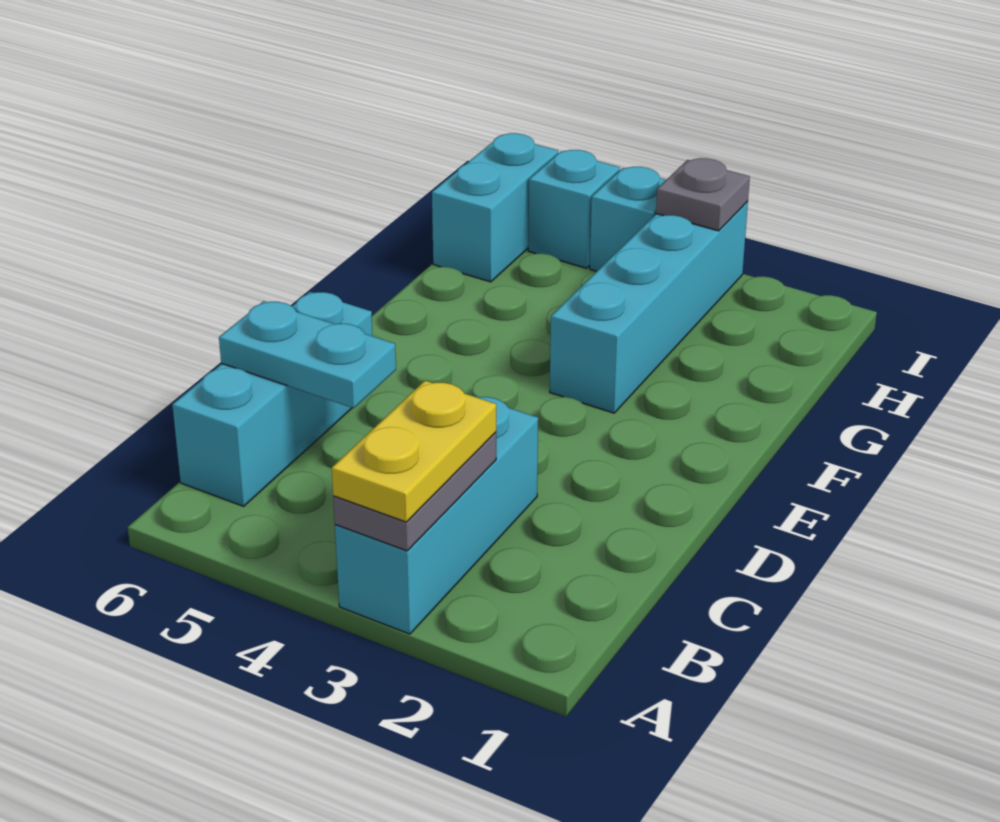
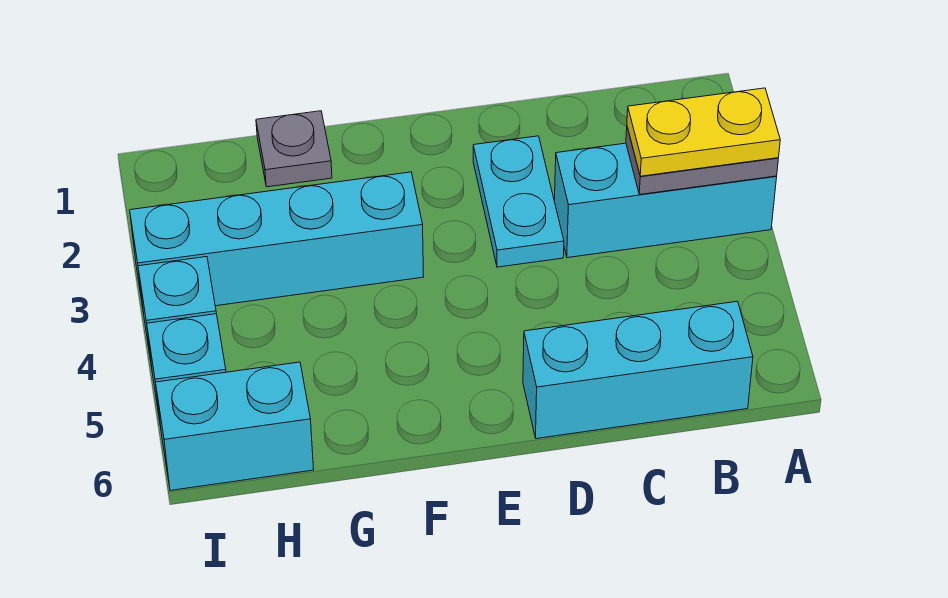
cyan plate C5:C6 level 2 -> cyan plate D2:D3 level 1
grey plate I3 level 2 -> grey plate G1 level 1

